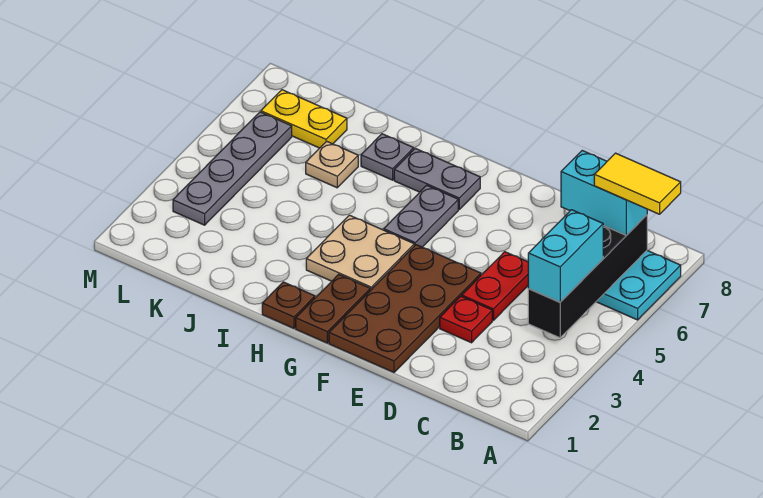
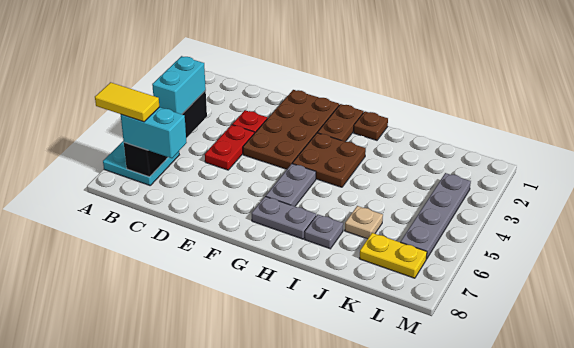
tan plate G3:H4 level 1 -> brown plate G3:H4 level 1

